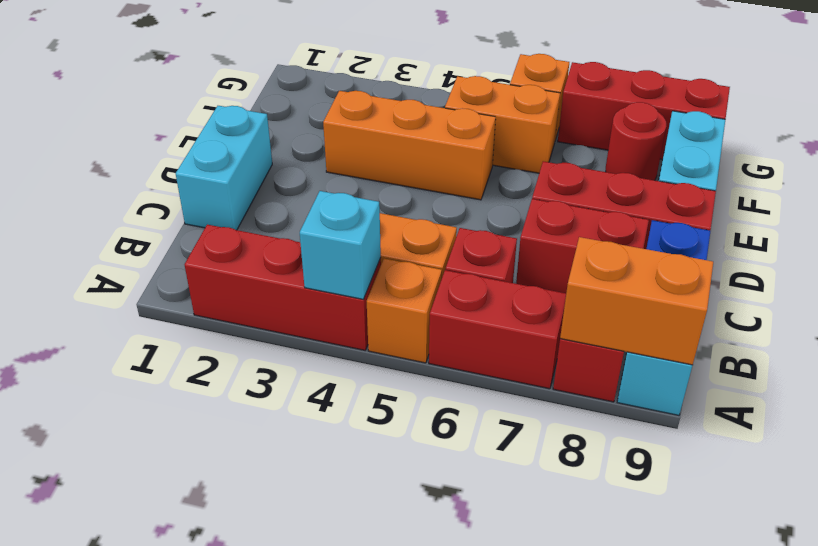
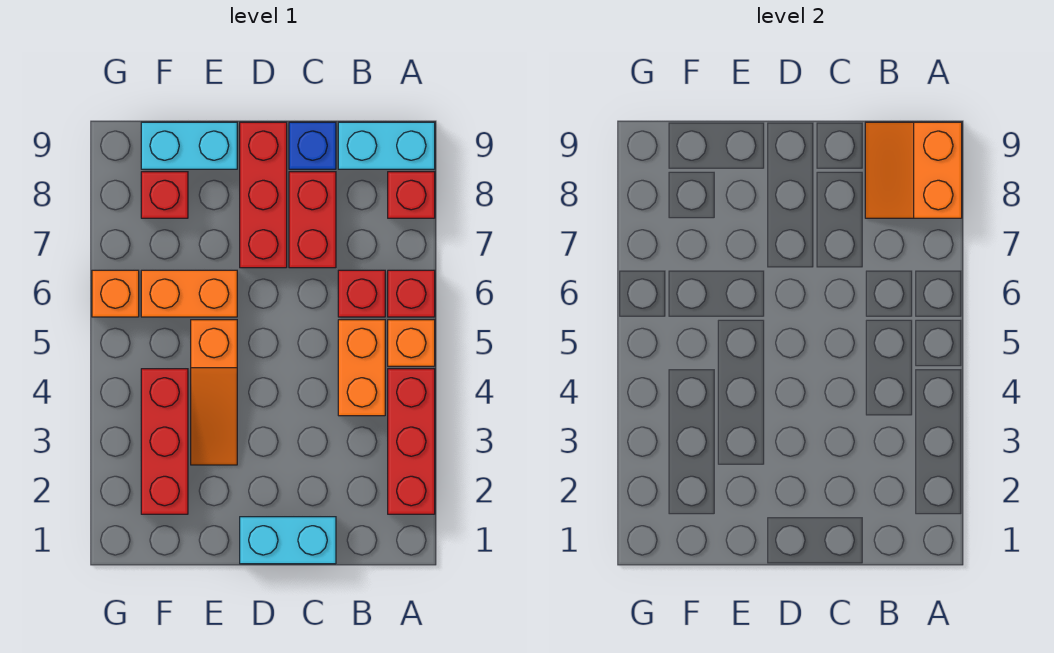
cyan brick A4 level 2 -> none
red brick A6:A7 level 1 -> red brick A6 level 1
orange brick E3:E5 level 1 -> orange slope E3:E5 level 1 top 5
orange brick F5:F6 level 1 -> orange brick E6:F6 level 1
red round brick F8 level 1 -> red brick F8 level 1
red brick G7:G9 level 1 -> red brick F2:F4 level 1

